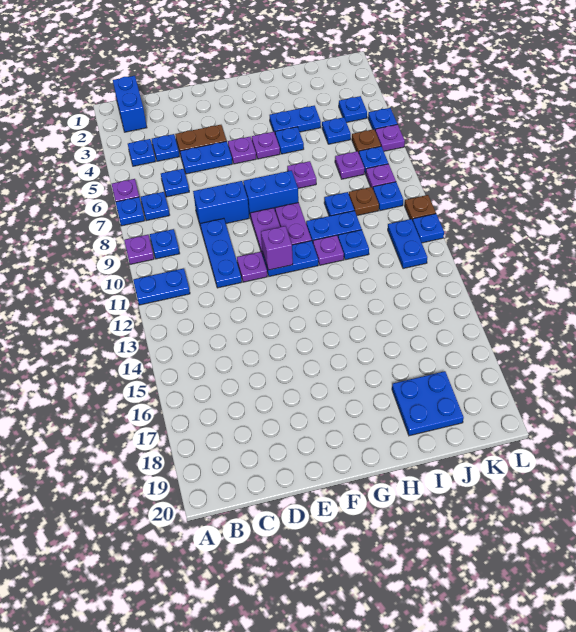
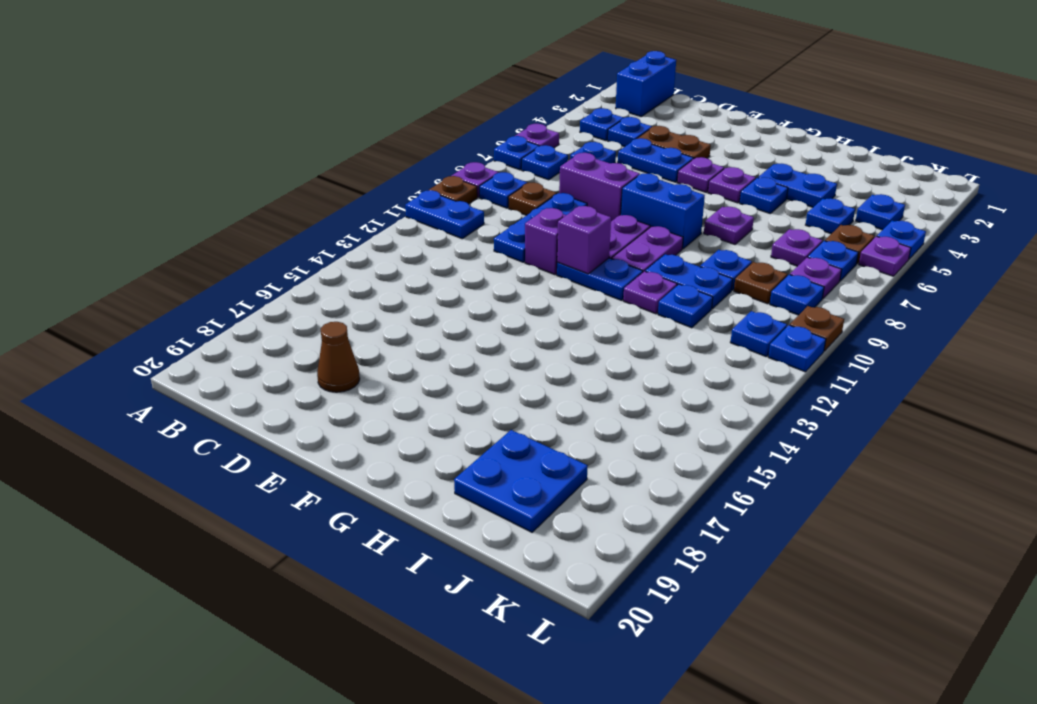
none -> brown plate A10 level 1
none -> brown plate C9 level 1
blue brick D8:E8 level 1 -> purple brick D8:E8 level 1
none -> brown cone D18 level 1
purple plate E11 level 1 -> purple brick E11 level 1
blue plate K11:K12 level 1 -> blue plate K11 level 1

